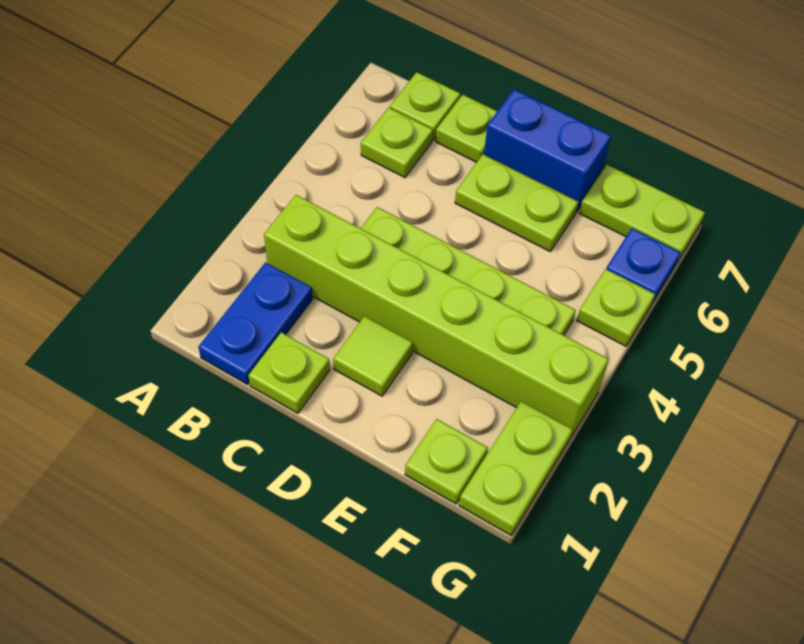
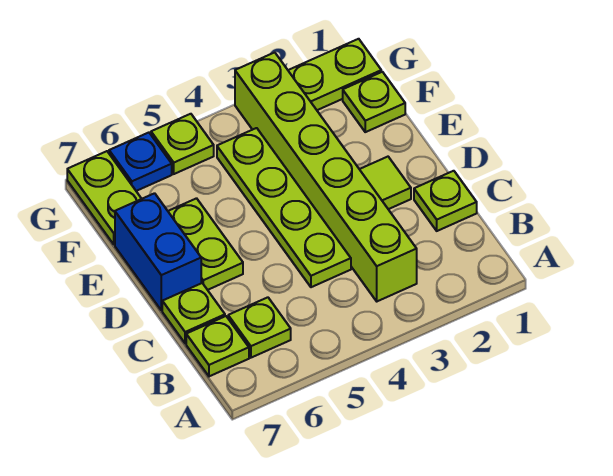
blue plate B1:B2 level 1 -> none

